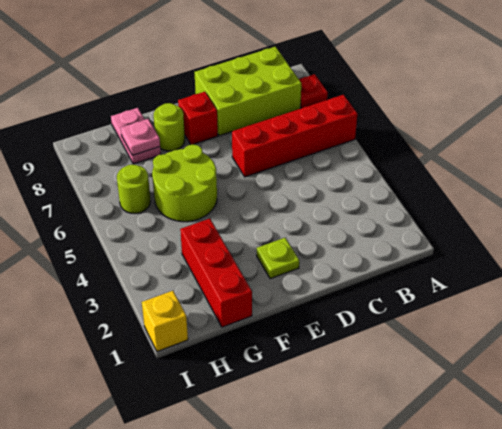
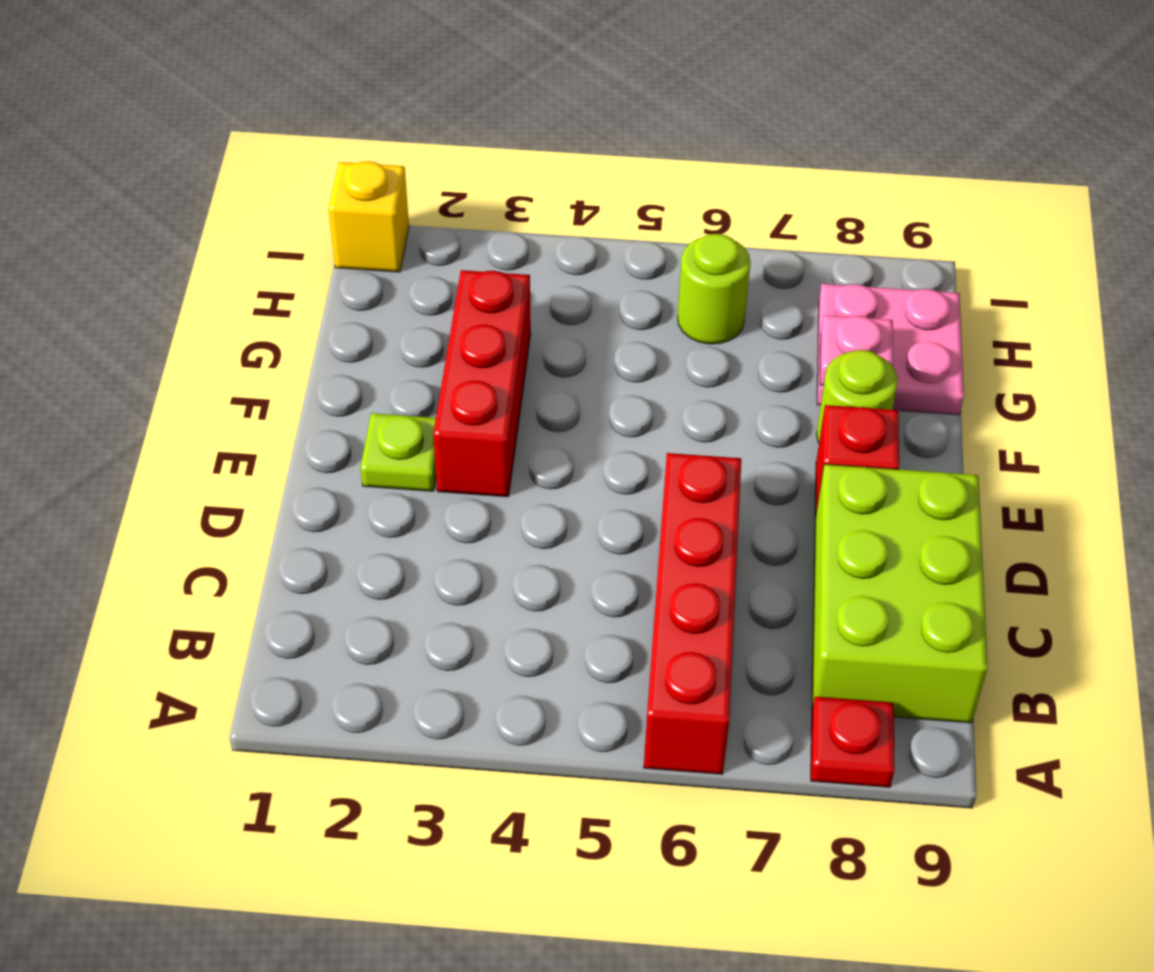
lime round brick F5:G6 level 1 -> none
red brick G1:G3 level 1 -> red brick E3:G3 level 1
pink plate G8:G9 level 1 -> pink plate G8:H9 level 1

